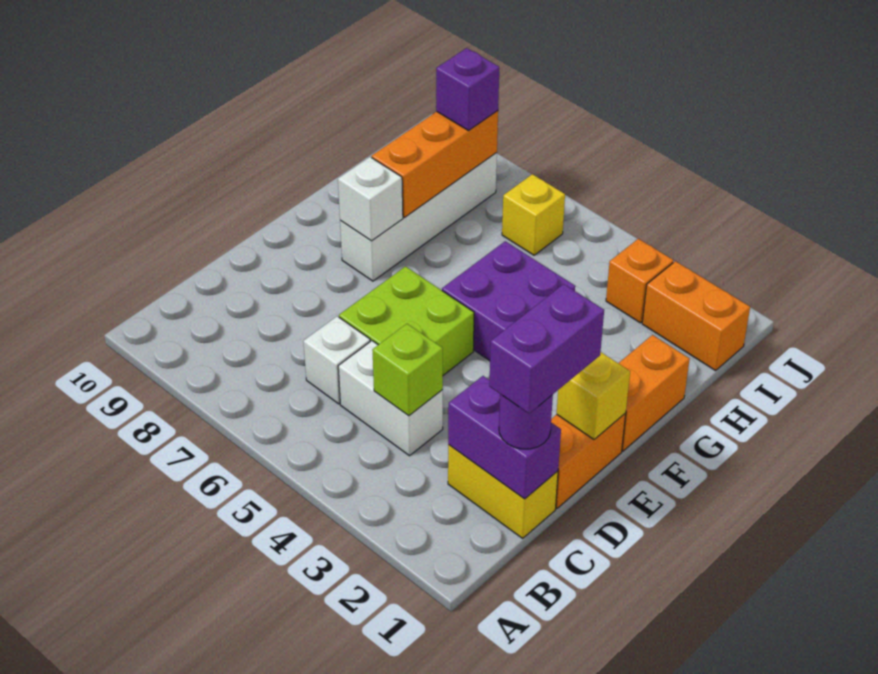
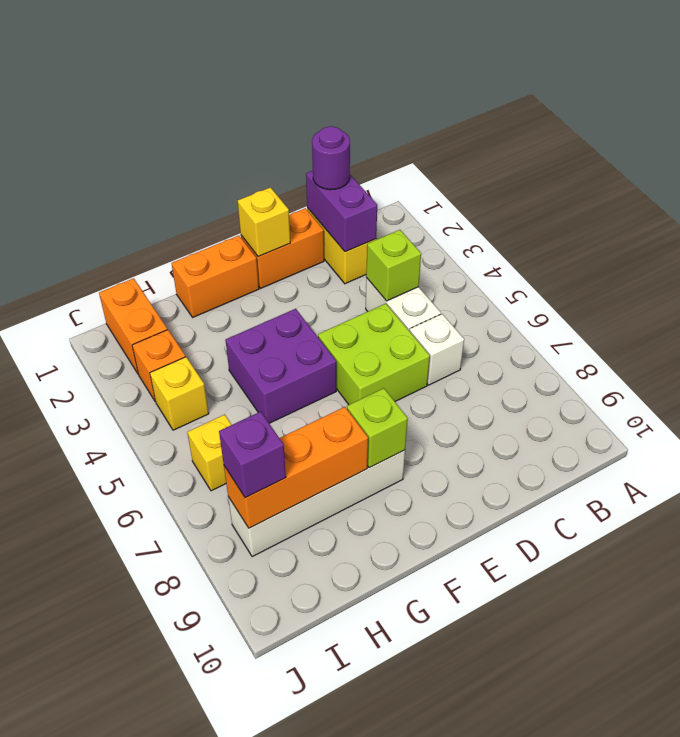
purple brick C1:D1 level 4 -> none
white brick F8 level 2 -> lime brick F8 level 2
none -> yellow brick I4 level 1

